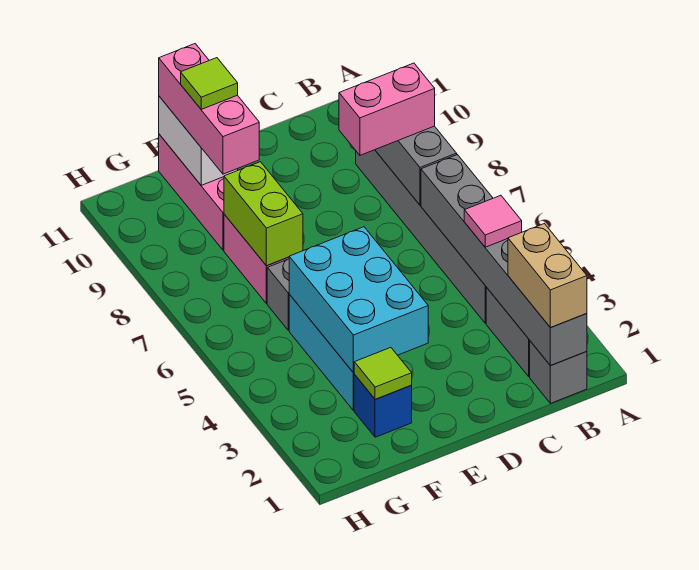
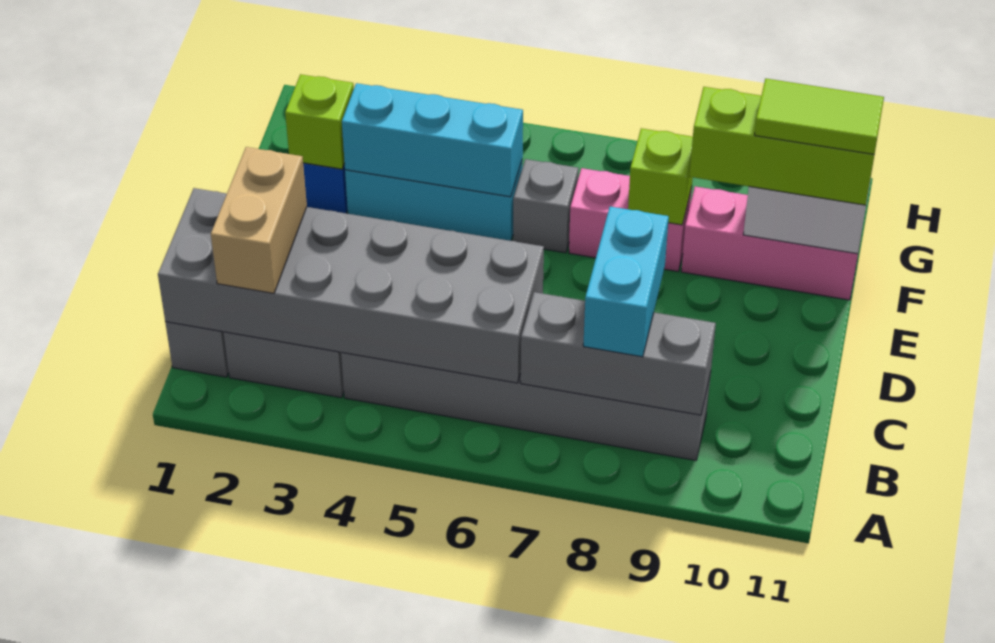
grey brick B1:B6 level 2 -> grey brick B1:C6 level 2
tan brick B1:B2 level 3 -> tan brick B2:C2 level 3
pink tile B4 level 3 -> none
pink brick B8:C8 level 3 -> cyan brick B8:C8 level 3
cyan brick E3:F5 level 2 -> cyan brick F3:F5 level 2
lime tile F2 level 2 -> lime brick F2 level 2
lime brick F7:F8 level 2 -> lime brick F8 level 2
pink brick F9:F11 level 3 -> lime brick F9:F11 level 3
lime tile F10 level 4 -> lime tile F10:F11 level 4

